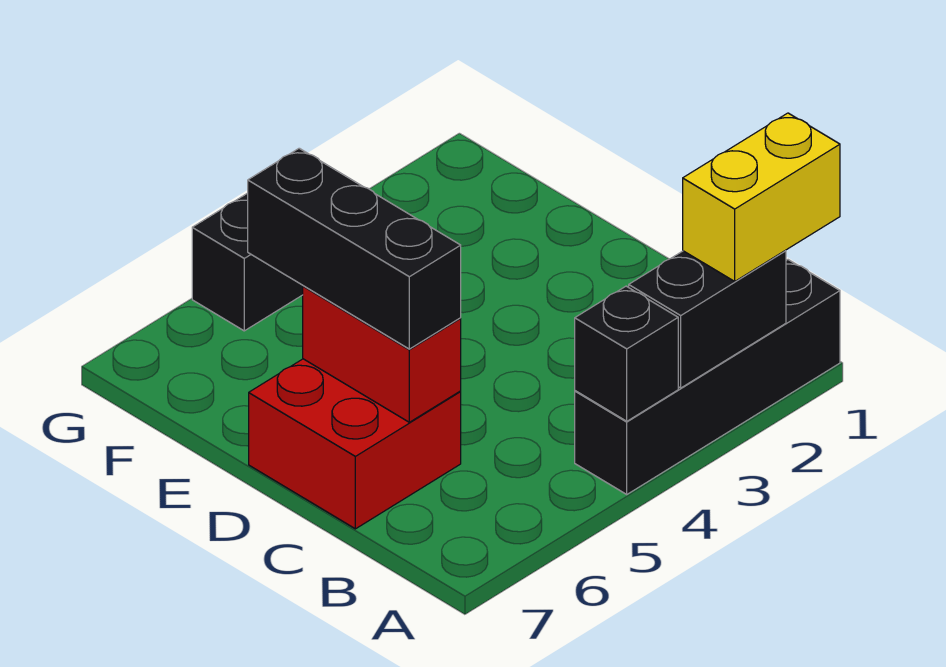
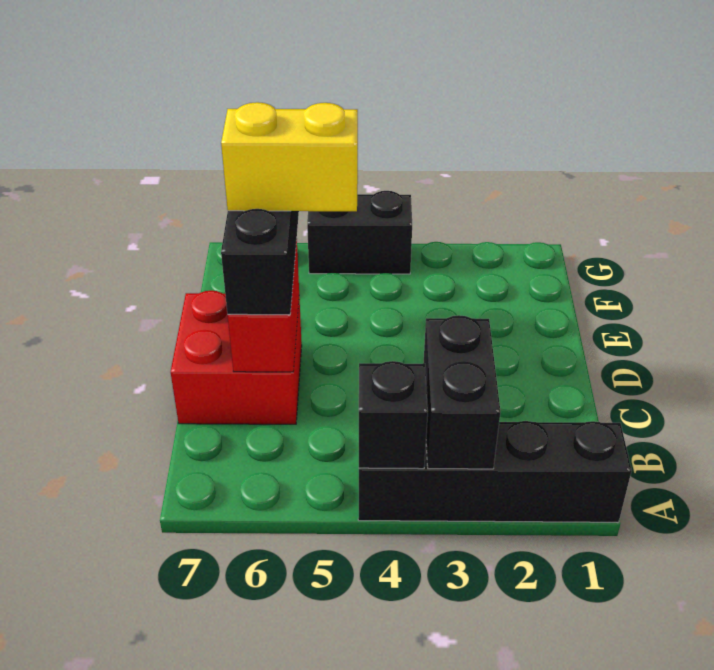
yellow brick A1:A2 level 3 -> yellow brick D5:D6 level 4
black brick A2:A3 level 2 -> black brick A3:B3 level 2

